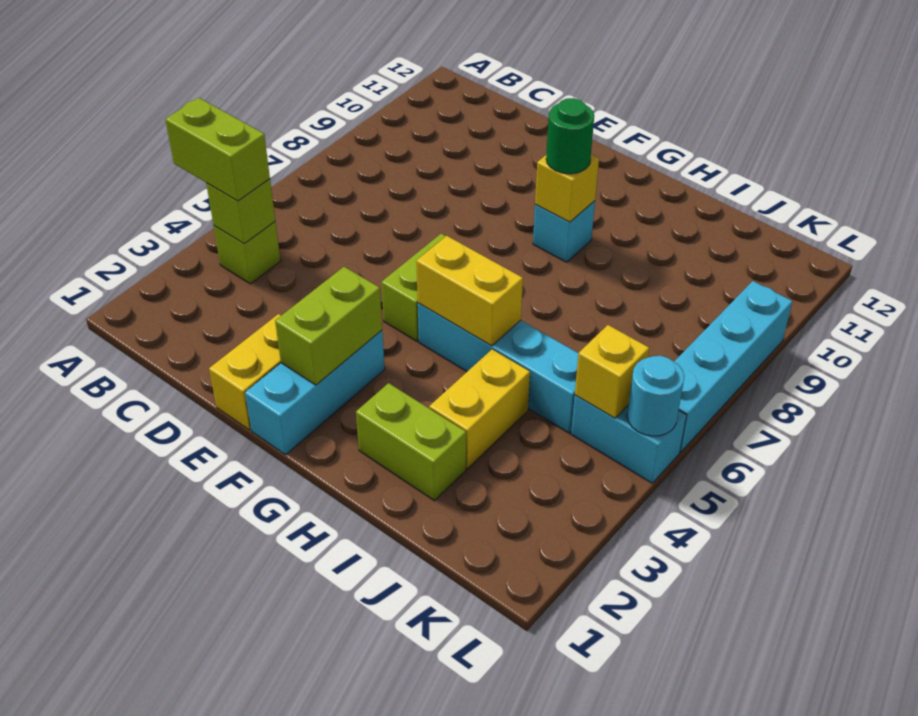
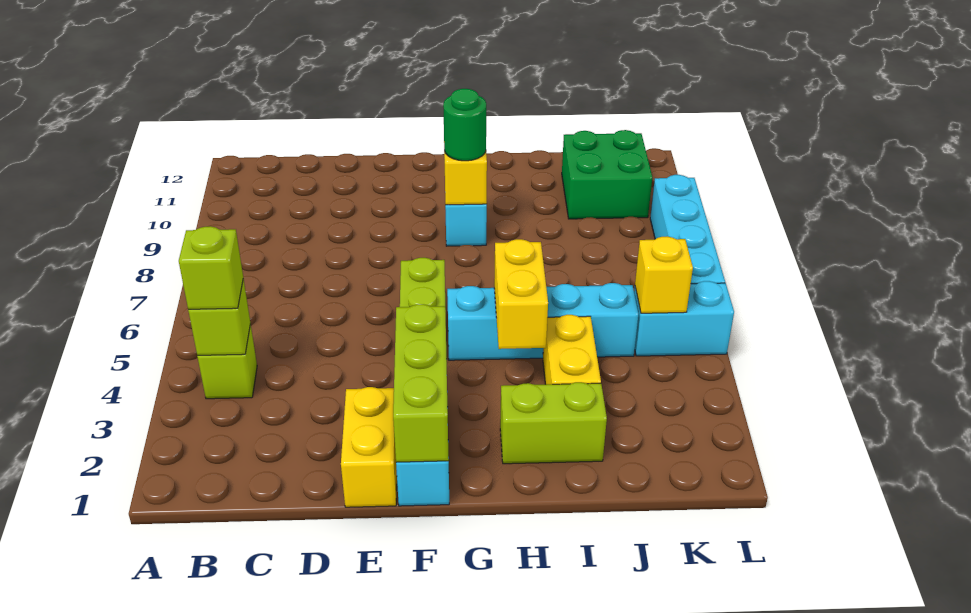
lime brick A4:B4 level 3 -> lime brick B4 level 3
lime brick F2:F3 level 2 -> lime brick F1:F3 level 2
yellow brick G5:H5 level 2 -> yellow brick H4:H5 level 2
none -> green brick J10:K11 level 1
cyan round brick L5 level 2 -> none

